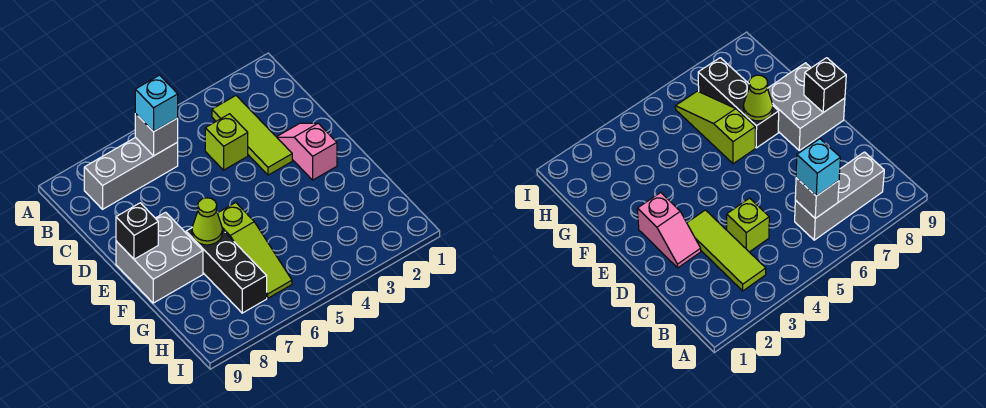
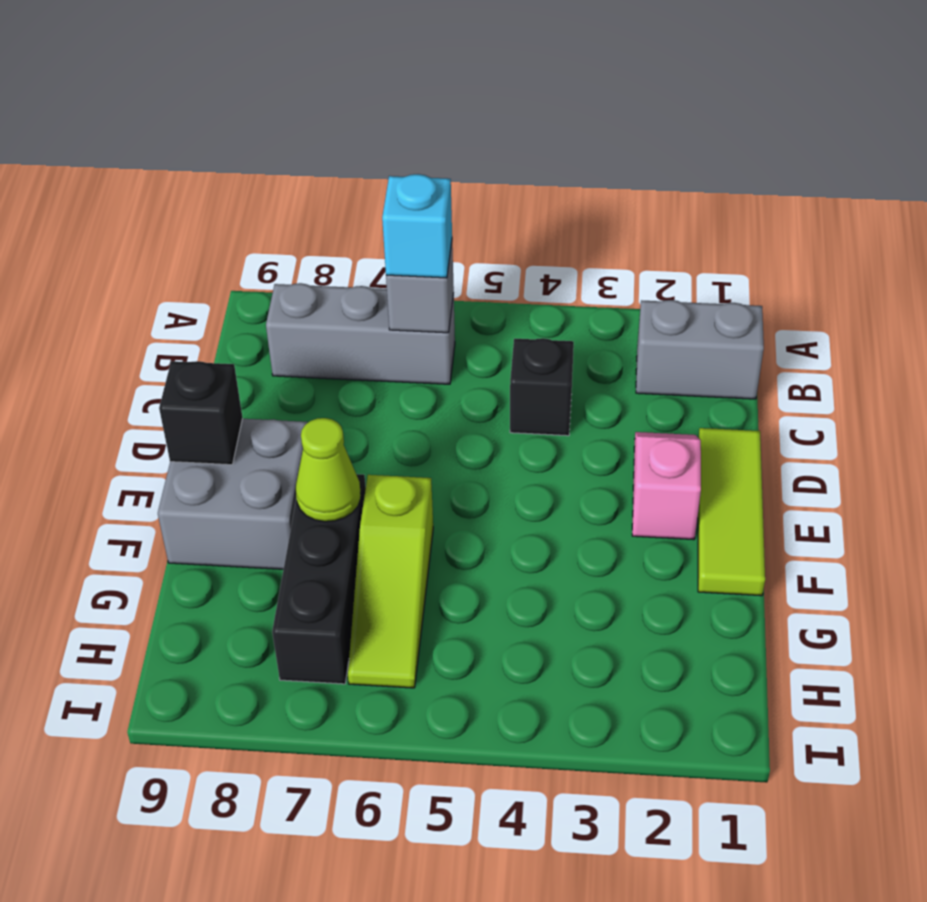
none -> grey brick B1:B2 level 1
lime tile B3:D3 level 1 -> lime tile D1:F1 level 1
lime brick C4 level 1 -> black brick C4 level 1

